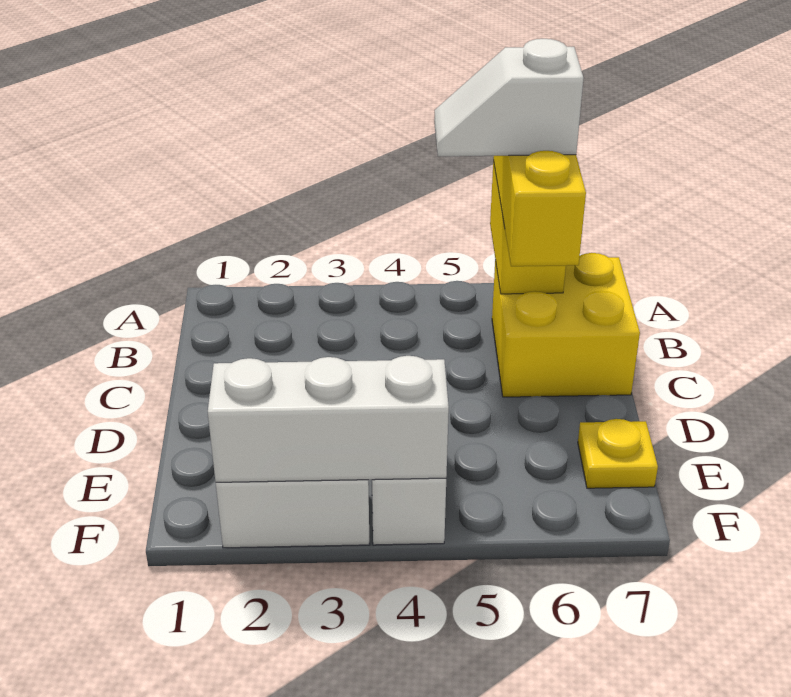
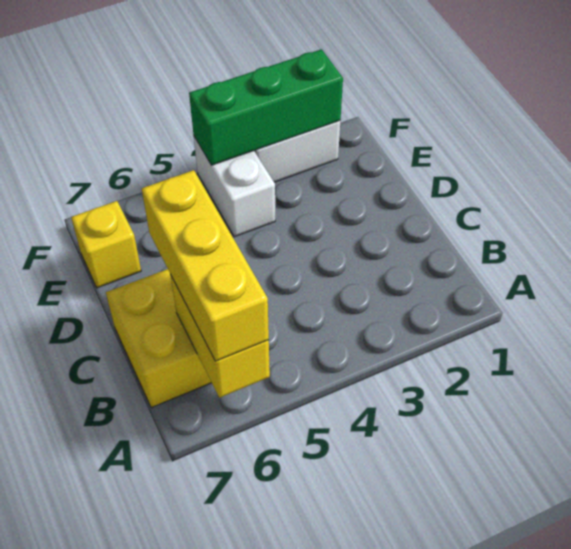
white slope B5:B6 level 4 top 6 -> none
yellow plate E7 level 1 -> yellow brick E7 level 1
white brick F2:F4 level 2 -> green brick F2:F4 level 2

